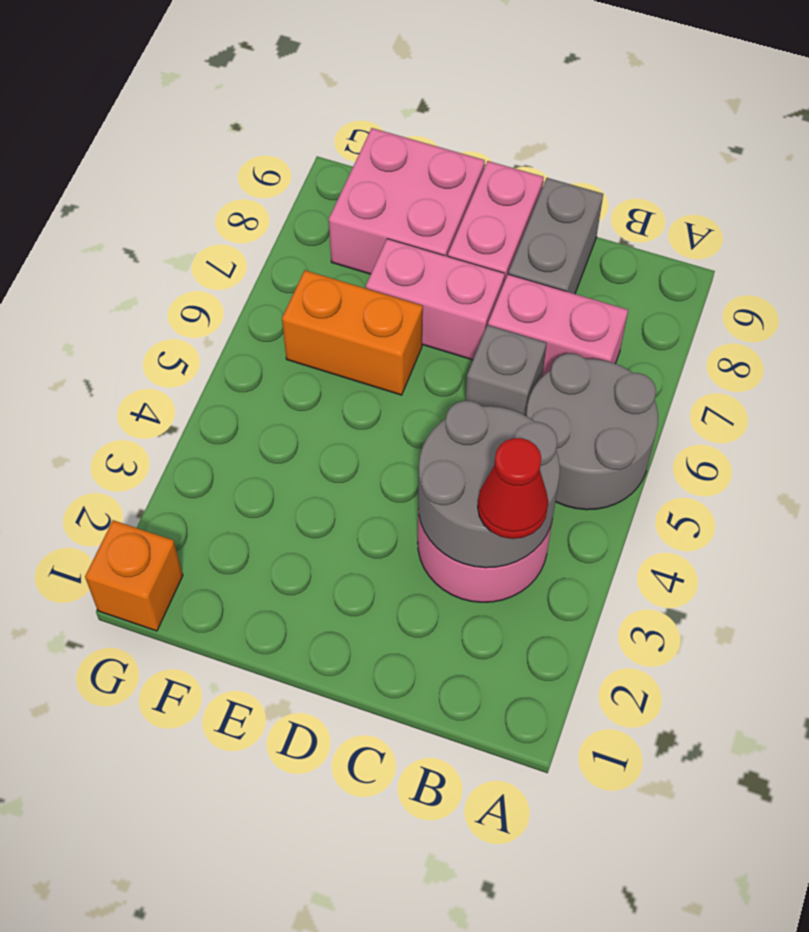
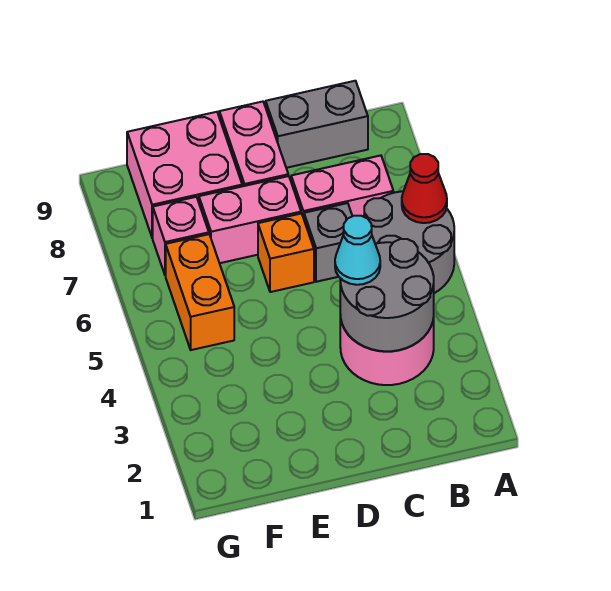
red cone B3 level 3 -> red cone A6 level 2
none -> cyan cone C4 level 3
grey brick C8:C9 level 1 -> grey brick B9:C9 level 1
orange brick E6:F6 level 1 -> orange brick F5:F6 level 1
none -> pink brick F7 level 1
orange brick G1 level 1 -> orange brick D6 level 1

